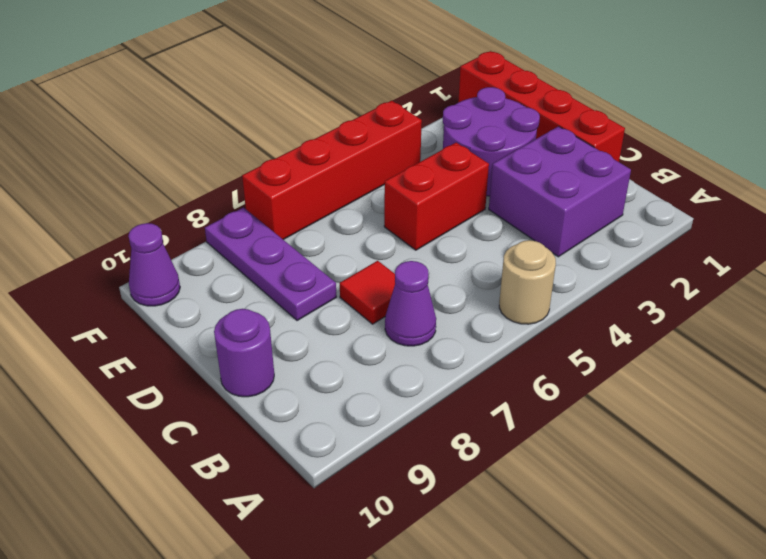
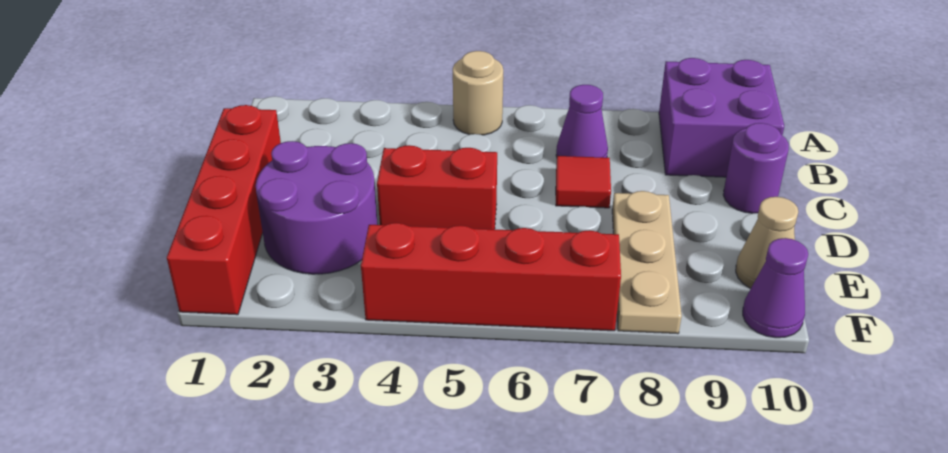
purple brick B2:C3 level 1 -> purple brick A9:B10 level 1
purple plate D8:F8 level 1 -> tan plate D8:F8 level 1
none -> tan cone E10 level 1

